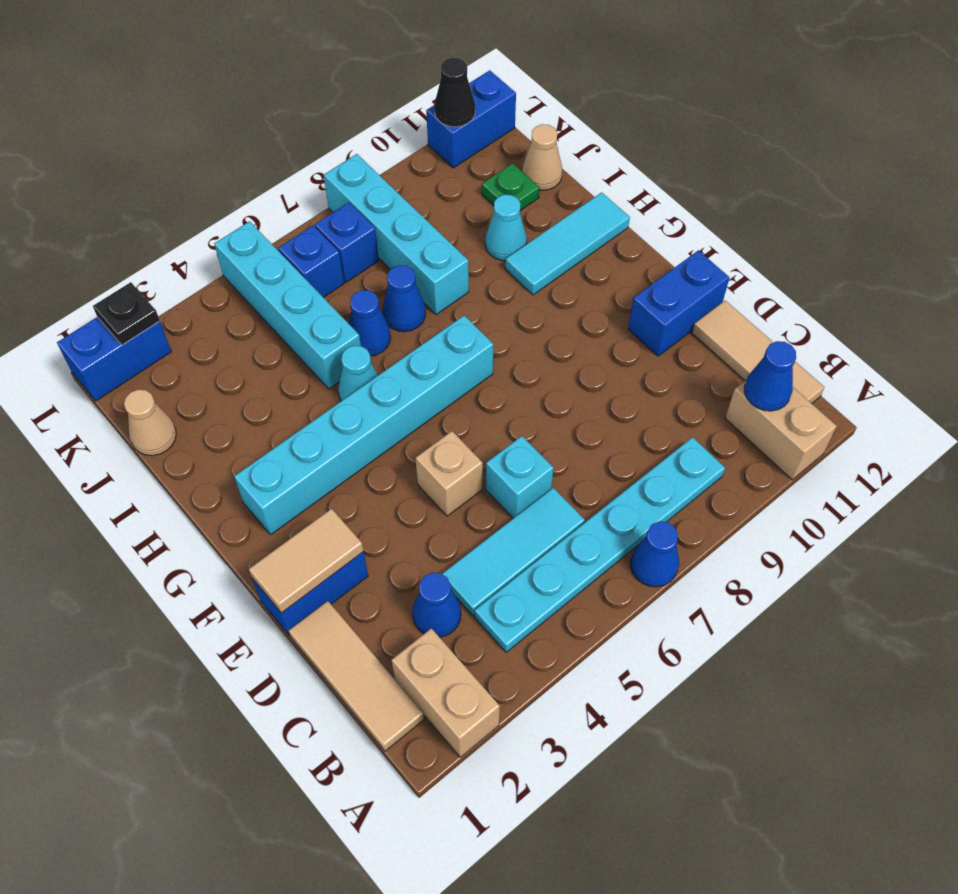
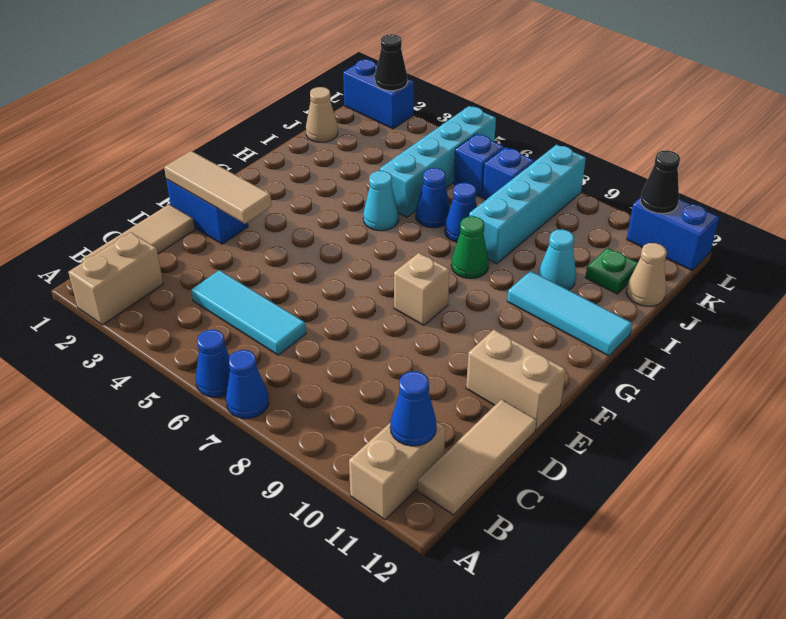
cyan plate B4:B9 level 1 -> none
blue cone C3 level 1 -> blue cone A6 level 1
cyan brick D6 level 1 -> none
tan tile E1:E2 level 2 -> tan tile E1:E3 level 2
tan brick E5 level 1 -> tan brick F8 level 1
blue brick E11:E12 level 1 -> tan brick E11:E12 level 1
cyan brick G2:G7 level 1 -> none
none -> green cone H8 level 1
black plate L2 level 2 -> black cone L2 level 2

